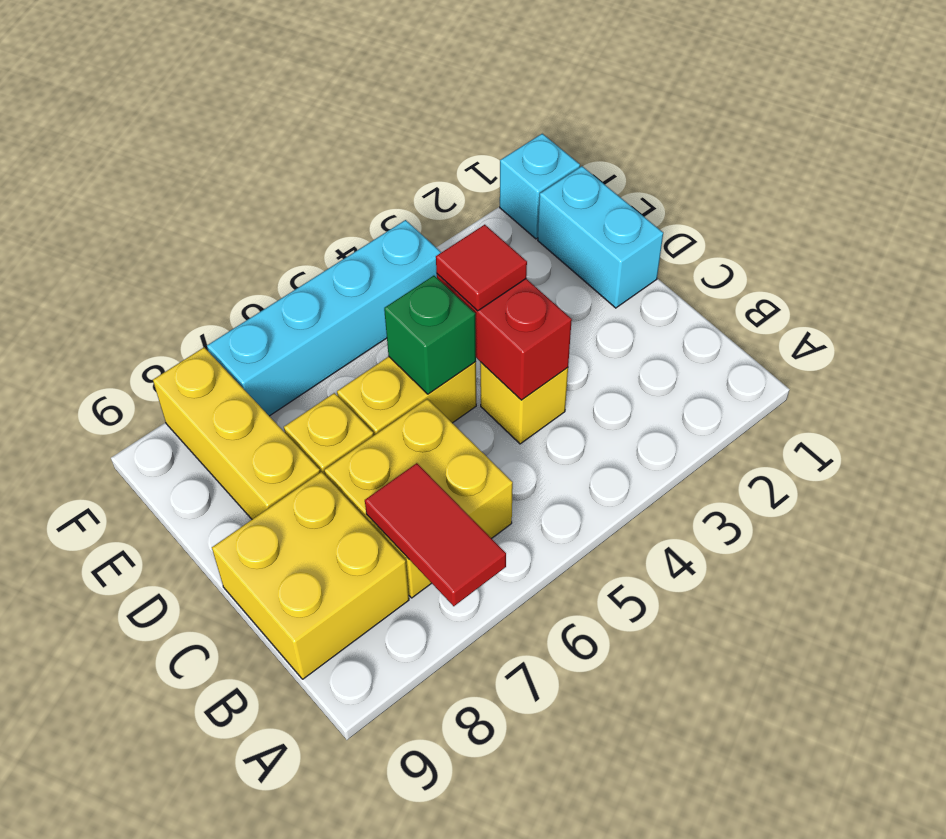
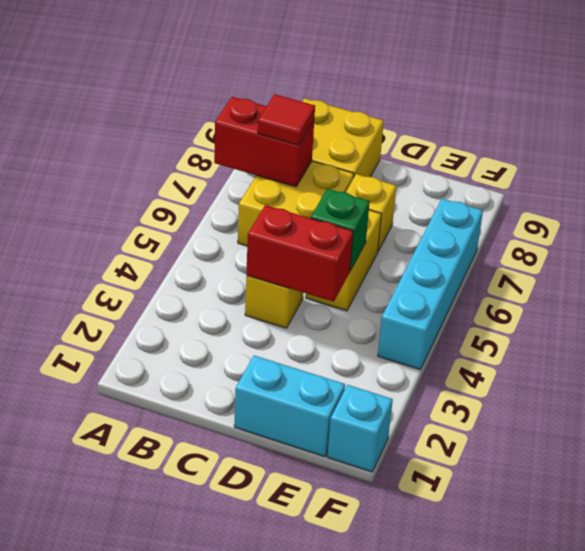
red tile A7:B7 level 2 -> red brick A7:B7 level 2
red tile D4 level 3 -> red tile B7 level 3
yellow brick D8:F8 level 1 -> none

